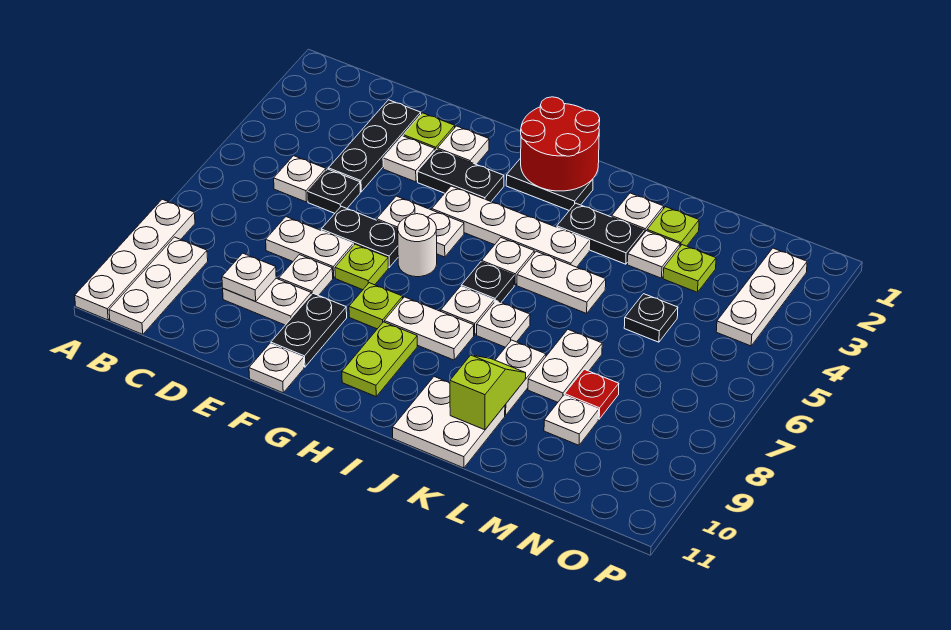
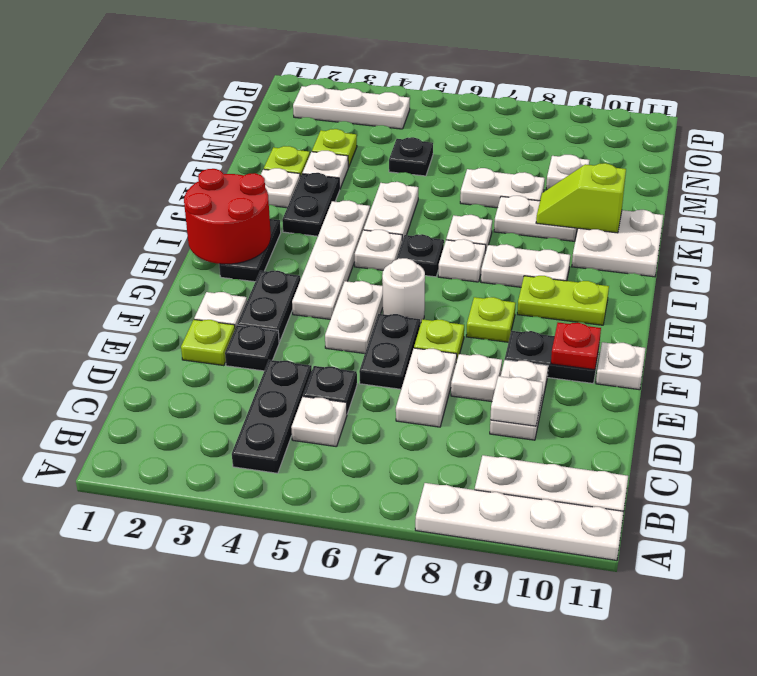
black plate D2:D4 level 1 -> black plate B4:D4 level 1
white plate E3 level 1 -> black plate E3 level 1
white plate H8:I8 level 1 -> white plate I8:I9 level 1
red plate M8 level 1 -> red plate F10 level 2

